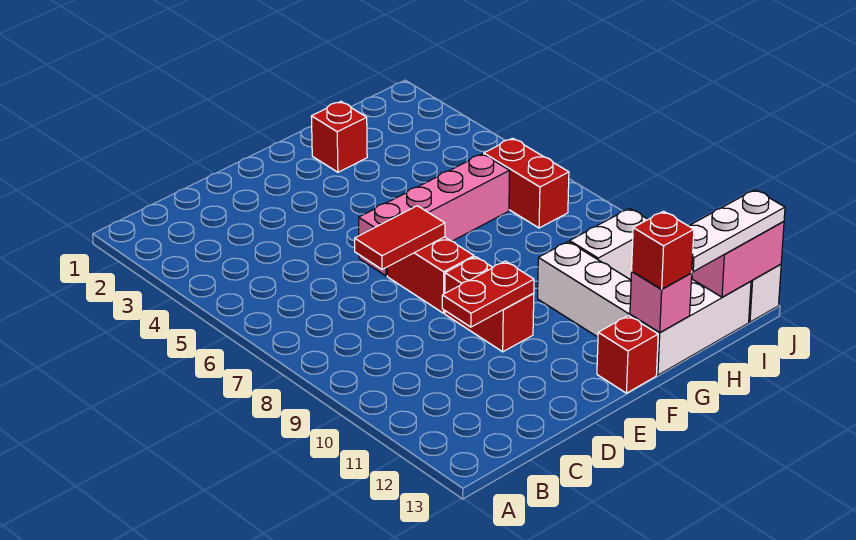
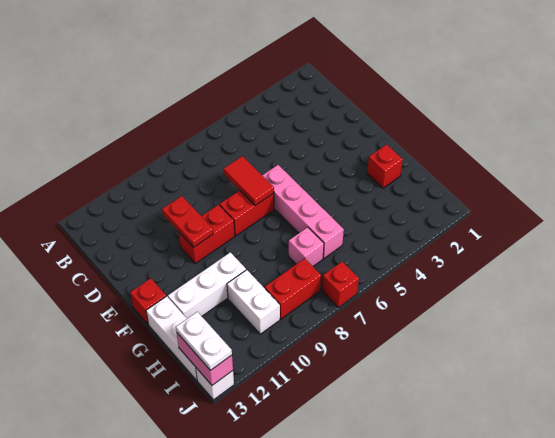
pink brick G13 level 2 -> pink brick H7 level 1
red brick G13 level 3 -> red brick J7 level 1
white plate H13:J13 level 3 -> white plate I13:J13 level 3
red brick I6:I7 level 1 -> red brick I8:I9 level 1

